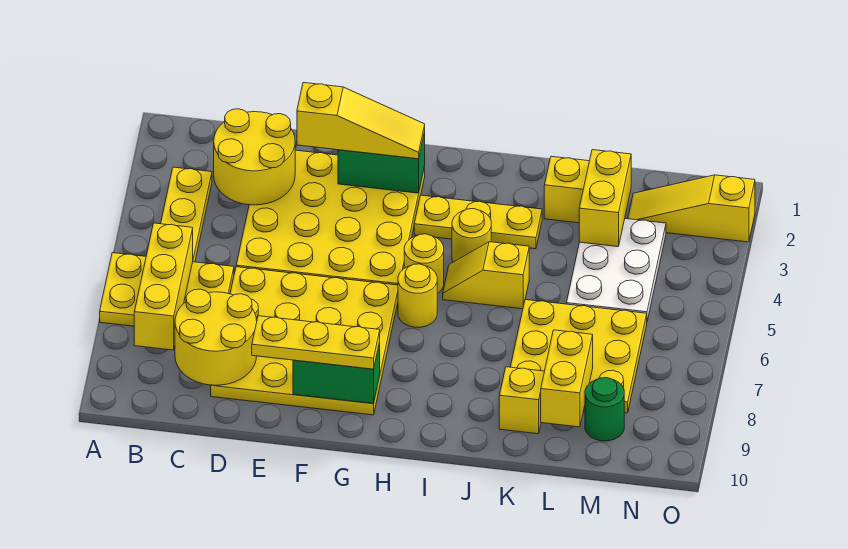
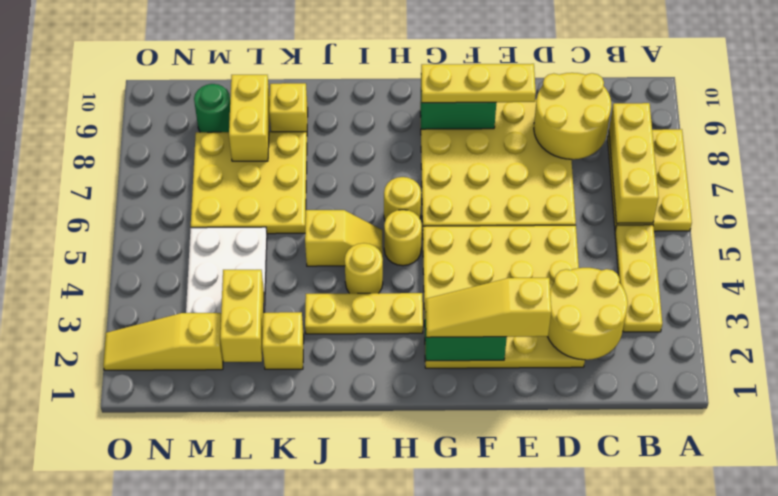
yellow plate A6:C7 level 1 -> yellow plate A6:B8 level 1
yellow slope M2:O2 level 1 top O -> yellow slope M2:O2 level 1 top M

